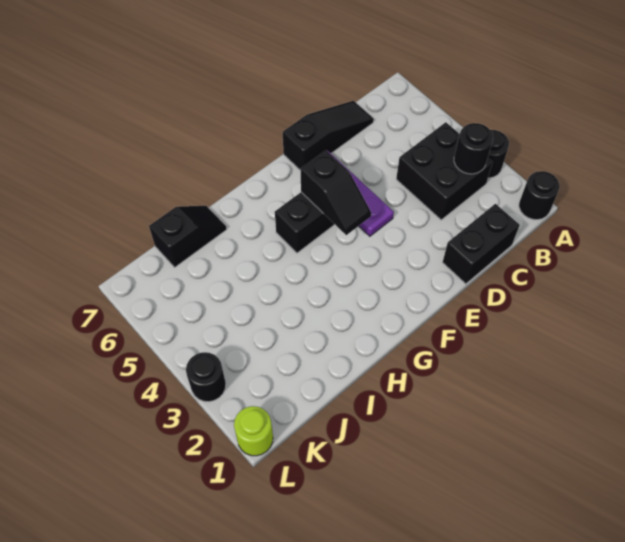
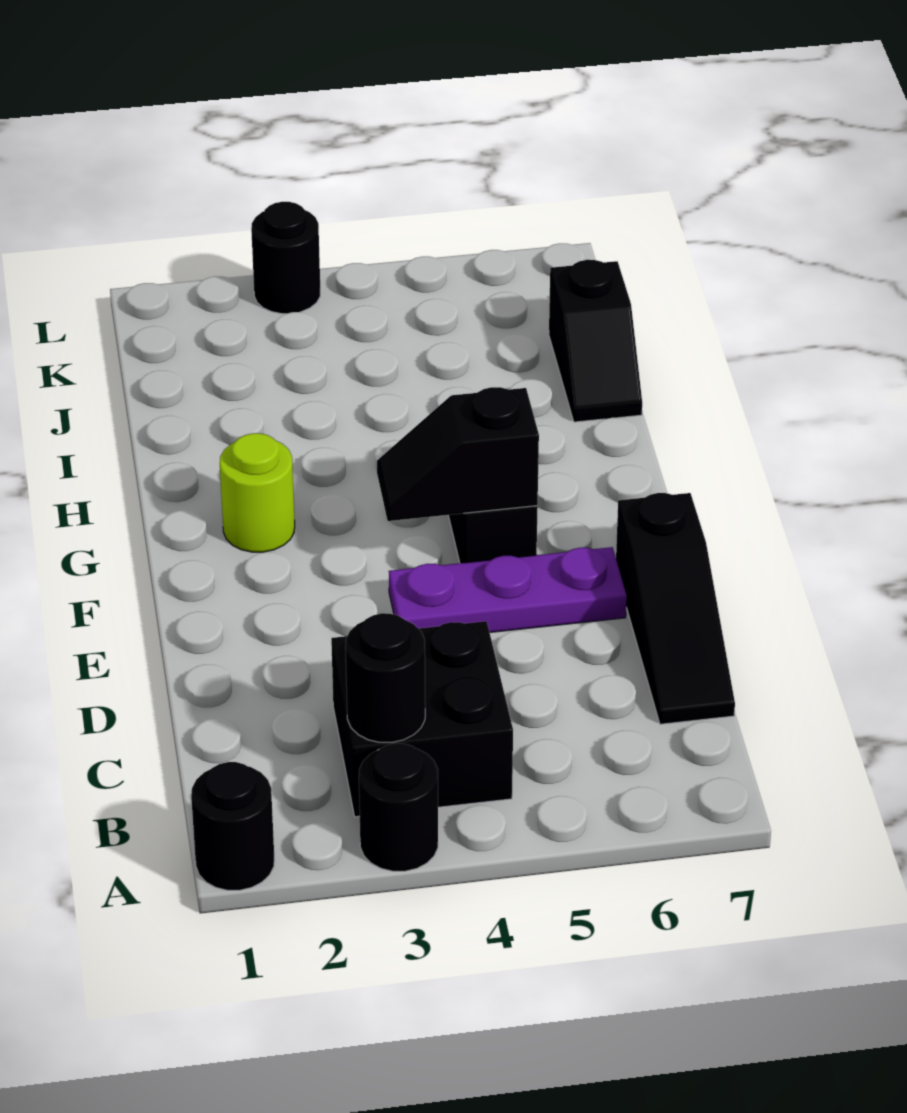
black brick C1:D1 level 1 -> none
lime round brick L1 level 1 -> lime round brick G2 level 1

